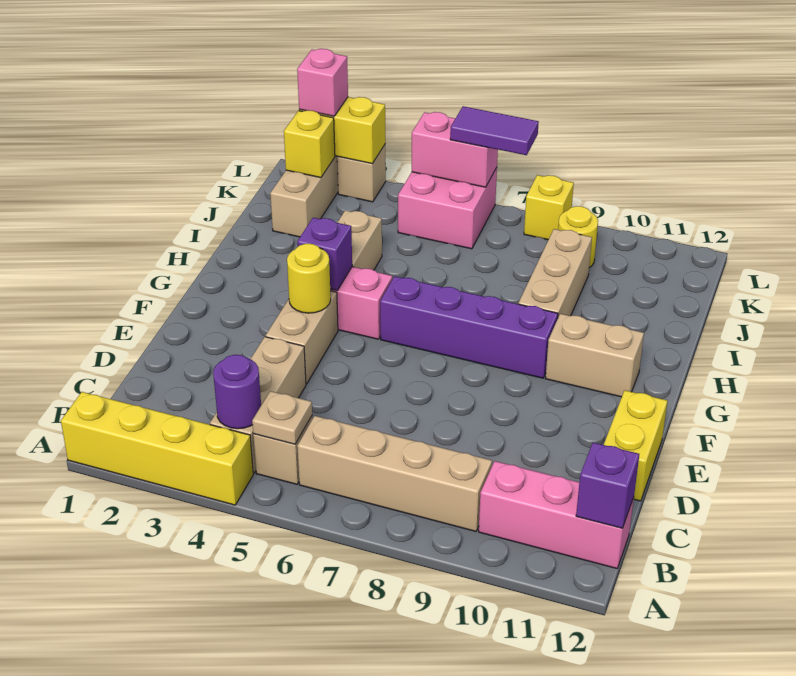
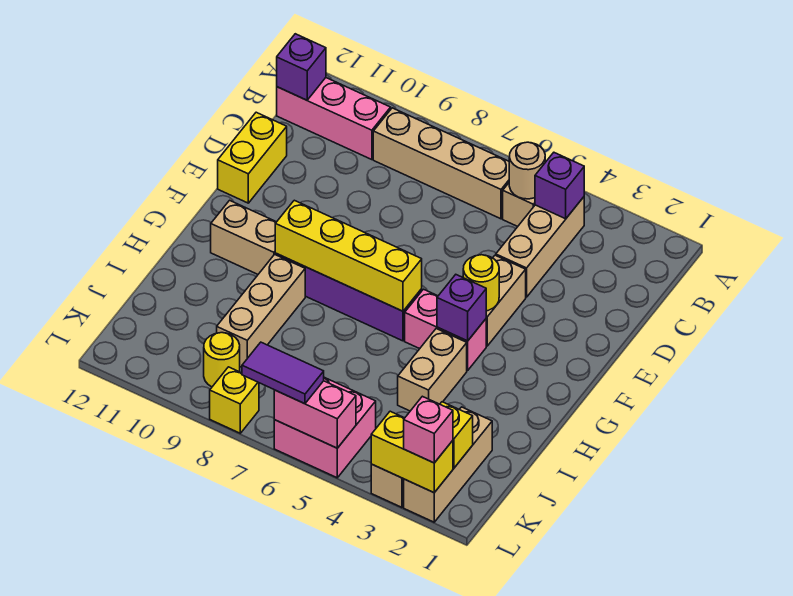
yellow brick A1:A4 level 1 -> yellow brick G6:G9 level 2
purple round brick B4 level 2 -> purple brick B4 level 2
tan plate B5 level 2 -> tan round brick B5 level 2

